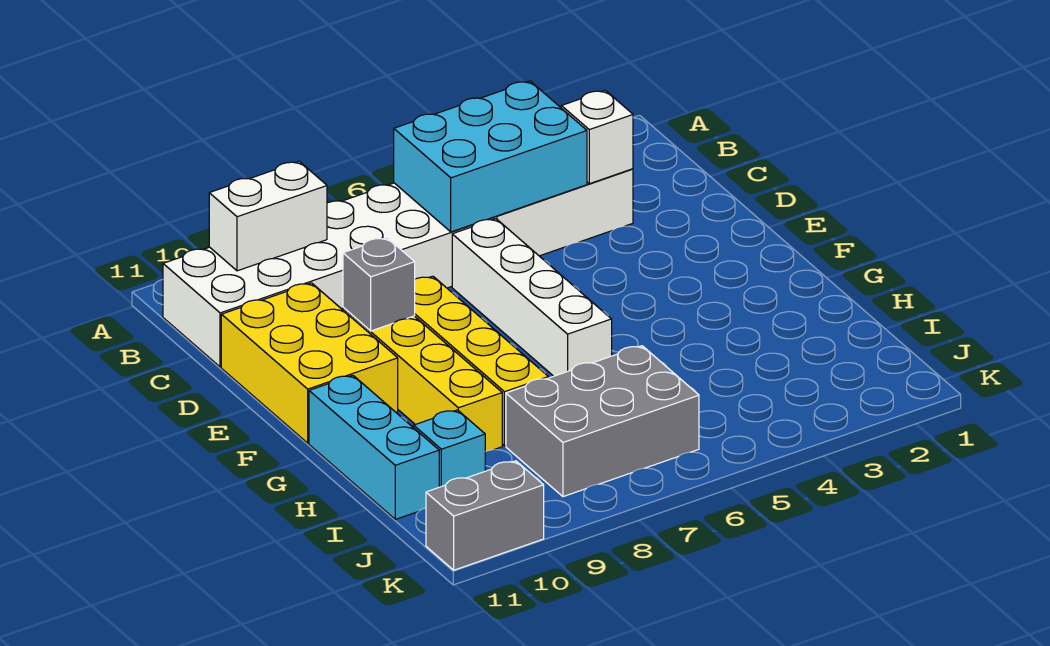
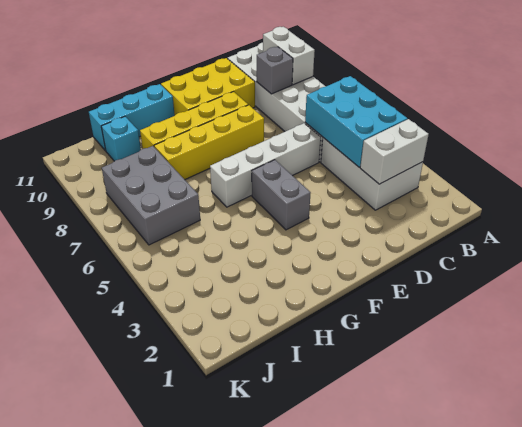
white brick C3 level 2 -> white brick B3:C3 level 2
grey brick E9 level 2 -> grey brick C9 level 2
grey brick K10:K11 level 1 -> grey brick F4:F5 level 1

